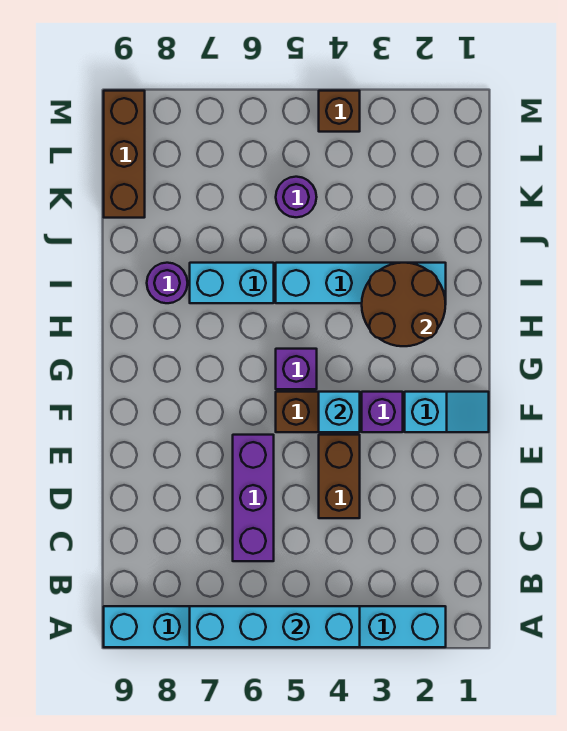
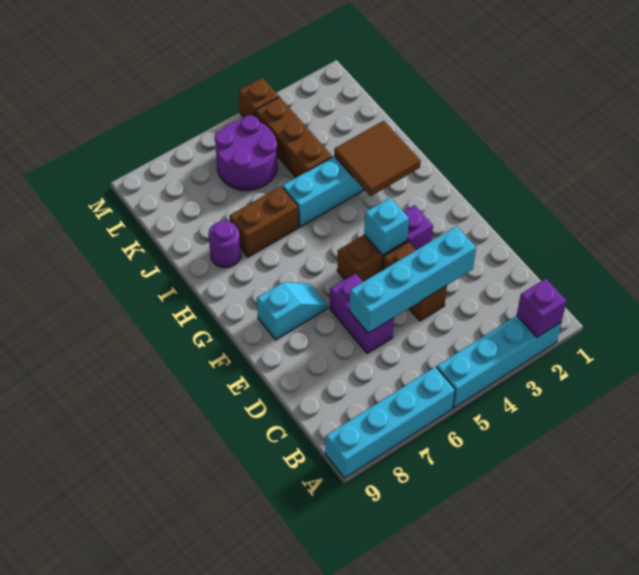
cyan brick A4:A7 level 2 -> cyan brick D3:D6 level 2
purple brick C6:E6 level 1 -> purple brick D6:E6 level 1
cyan slope F1:F2 level 1 top 2 -> cyan slope F7:F8 level 1 top 8
purple brick G5 level 1 -> purple brick A2 level 2
brown round brick H2:I3 level 2 -> brown tile H2:I3 level 2
cyan brick I6:I7 level 1 -> brown brick I6:I7 level 1
purple round brick K5 level 1 -> purple round brick K5:L6 level 1
brown brick K9:M9 level 1 -> brown brick J4:L4 level 1

